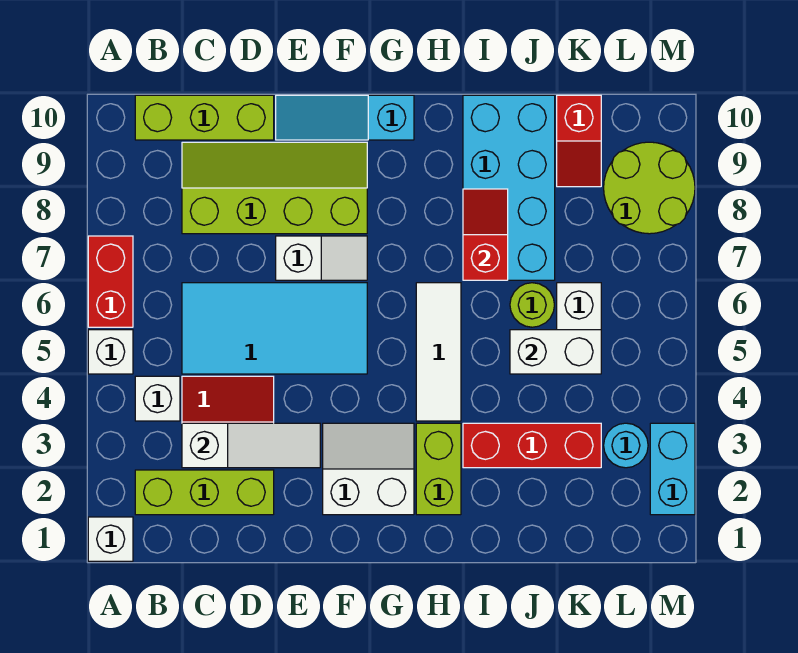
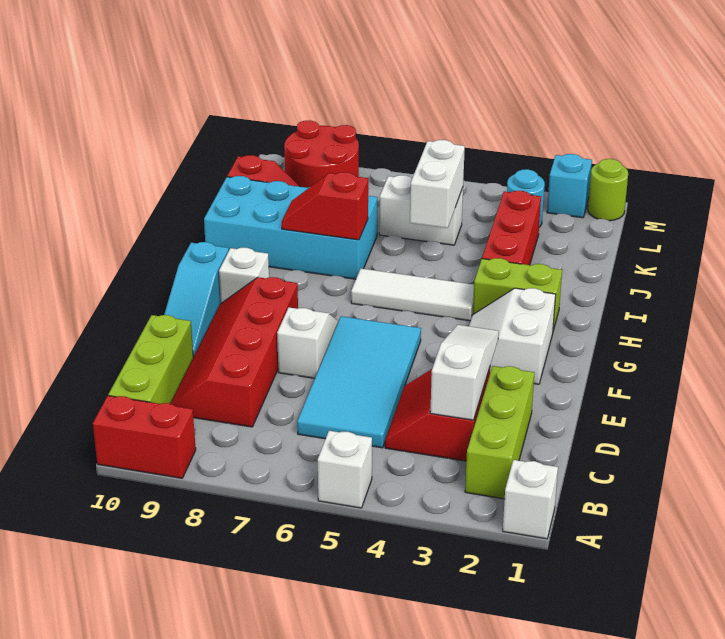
red brick A6:A7 level 1 -> red brick A9:A10 level 1
white brick B4 level 1 -> white brick G9 level 1
lime slope C8:F9 level 1 top 8 -> red slope C8:F9 level 1 top 8
lime round brick J6 level 1 -> lime round brick M1 level 1
lime round brick L8:M9 level 1 -> red round brick L8:M9 level 1
cyan brick M2:M3 level 1 -> cyan brick M2 level 1

